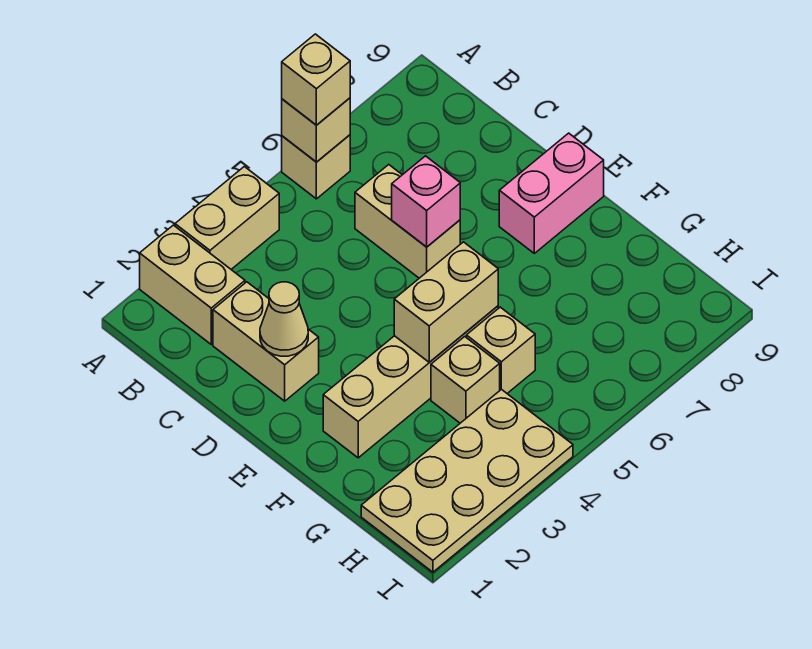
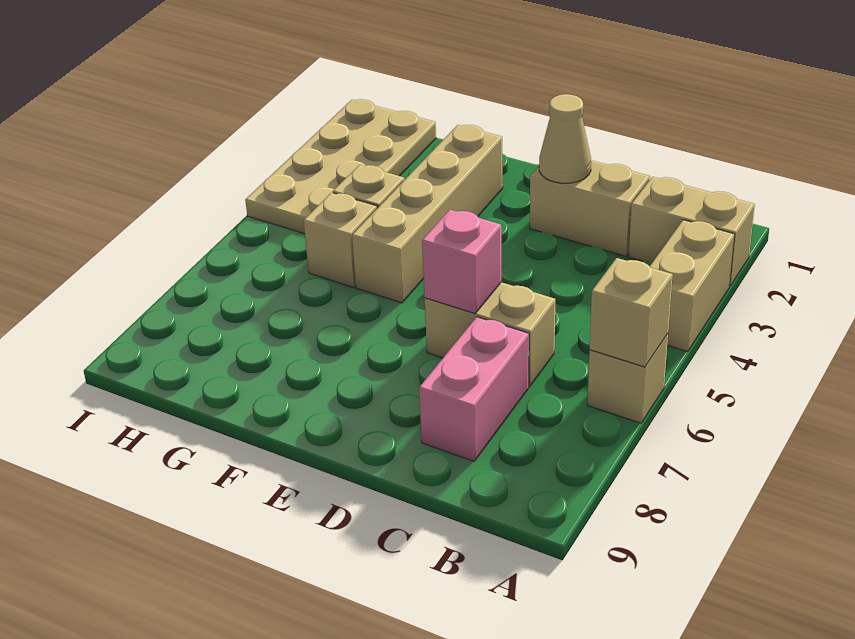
tan brick A6 level 3 -> none
pink brick E8:E9 level 1 -> pink brick C7:C8 level 1
tan brick F4:F5 level 2 -> none

